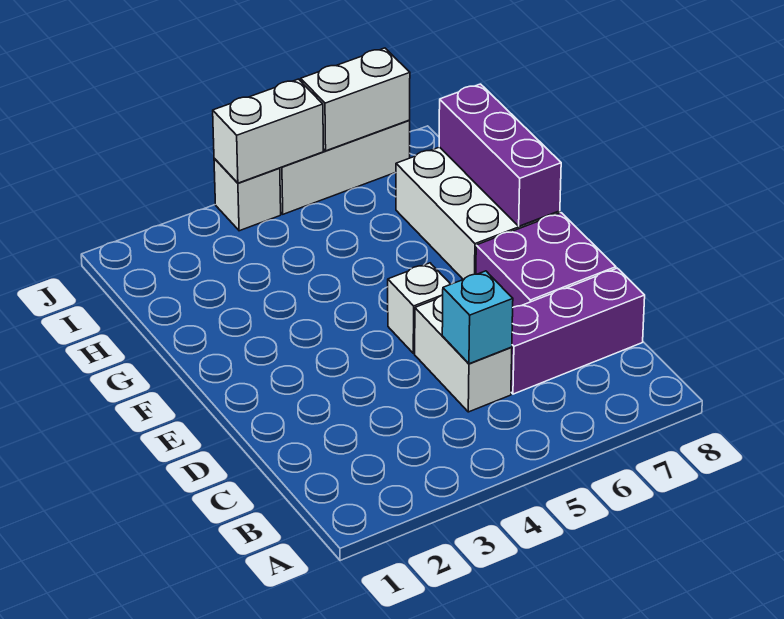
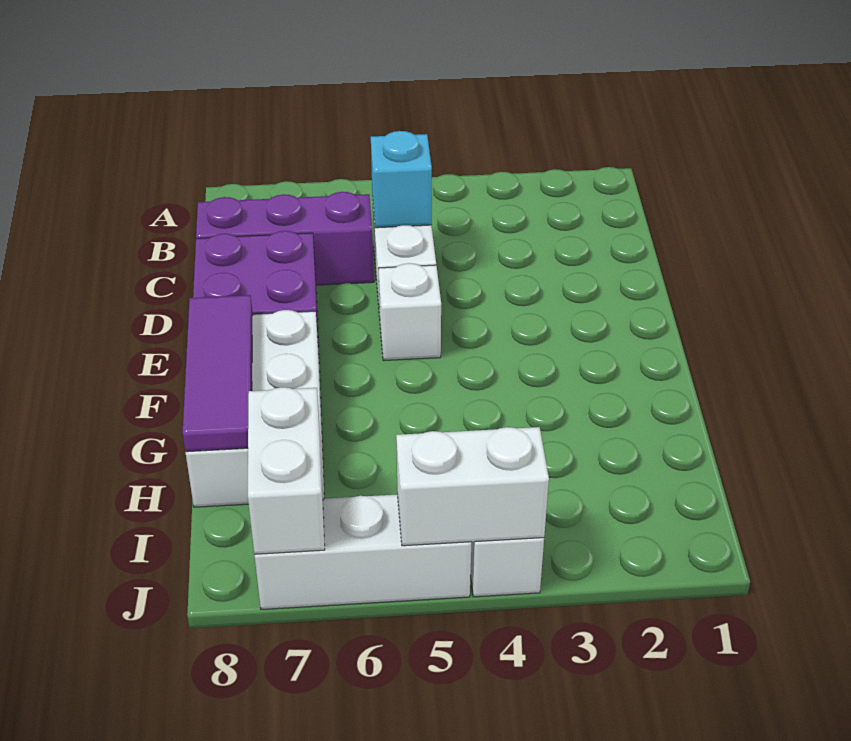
purple brick F8:H8 level 2 -> purple tile F8:H8 level 2
white brick J6:J7 level 2 -> white brick I7:J7 level 2

